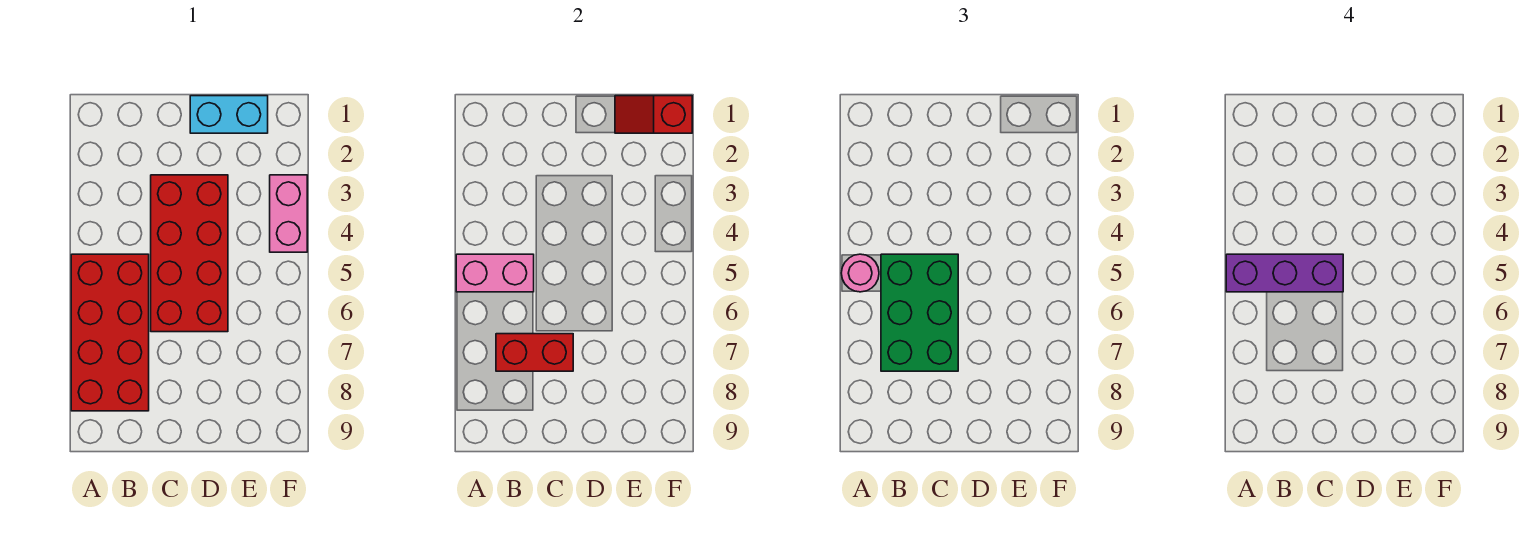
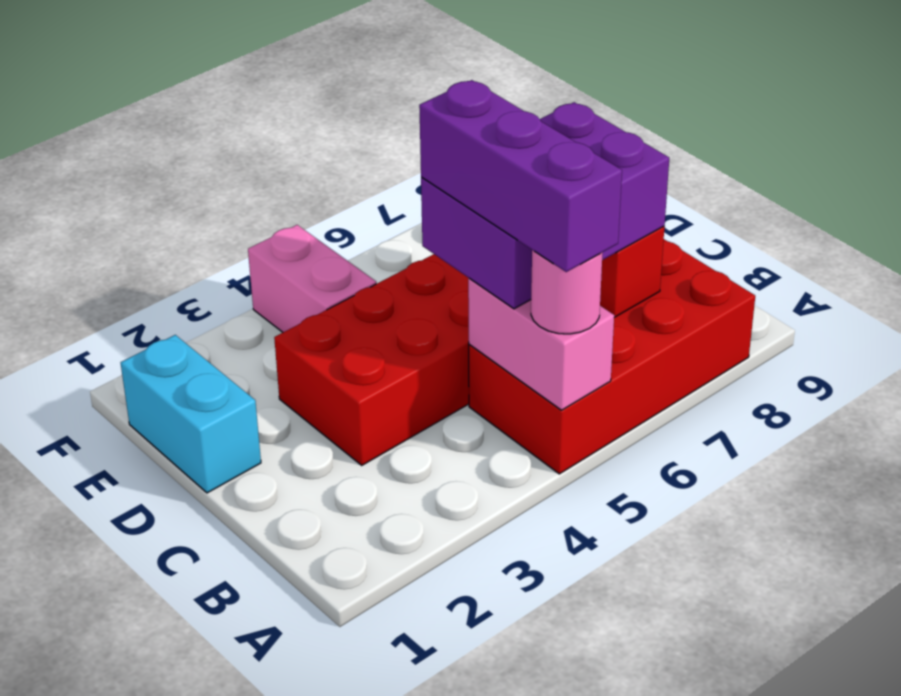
green brick B5:C7 level 3 -> purple brick B5:C7 level 3
red slope E1:F1 level 2 top F -> none
pink brick F3:F4 level 1 -> pink brick E4:F4 level 1

